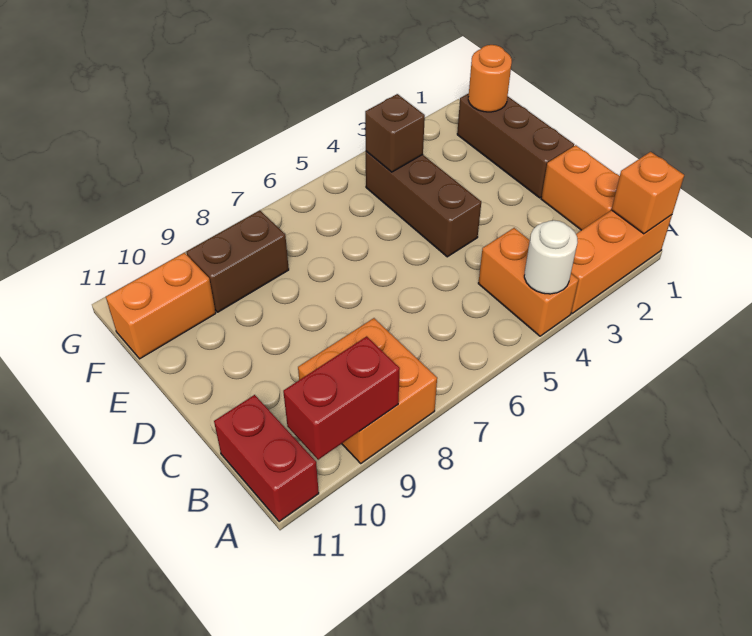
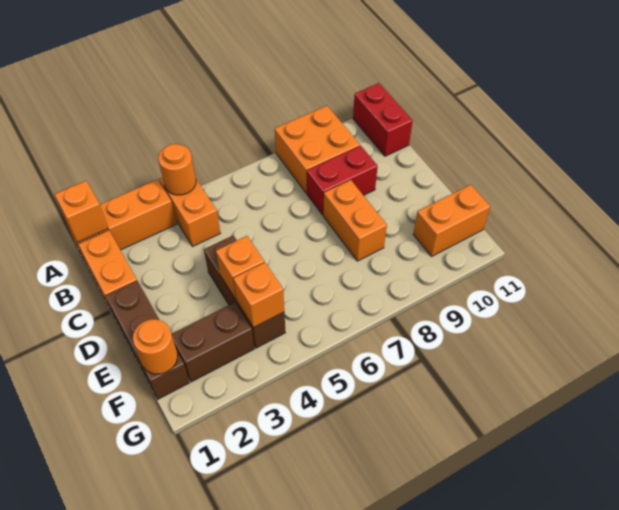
white round brick A4 level 2 -> orange round brick A4 level 2
red brick A9:A10 level 2 -> red brick C8:C9 level 1
none -> orange brick D8:E8 level 1
none -> orange brick E4 level 2
brown brick F4 level 2 -> orange brick F4 level 2
brown brick F8:F9 level 1 -> brown brick F2:F3 level 1

